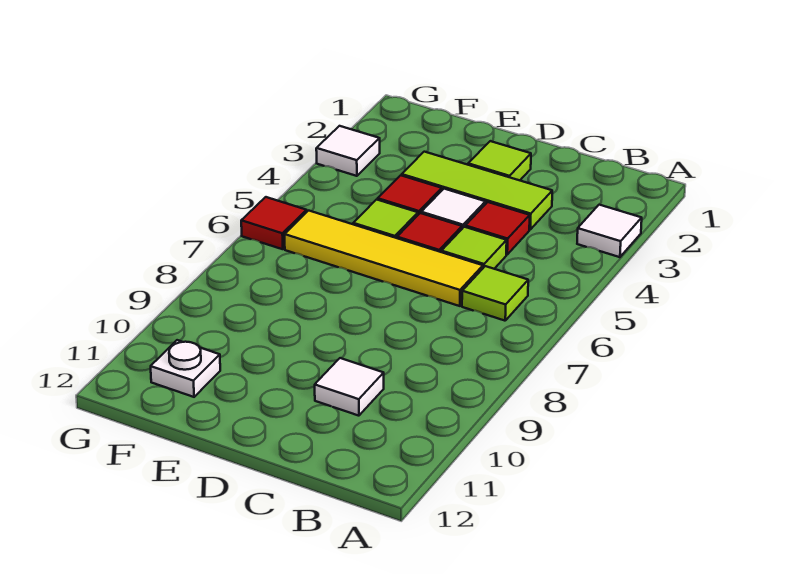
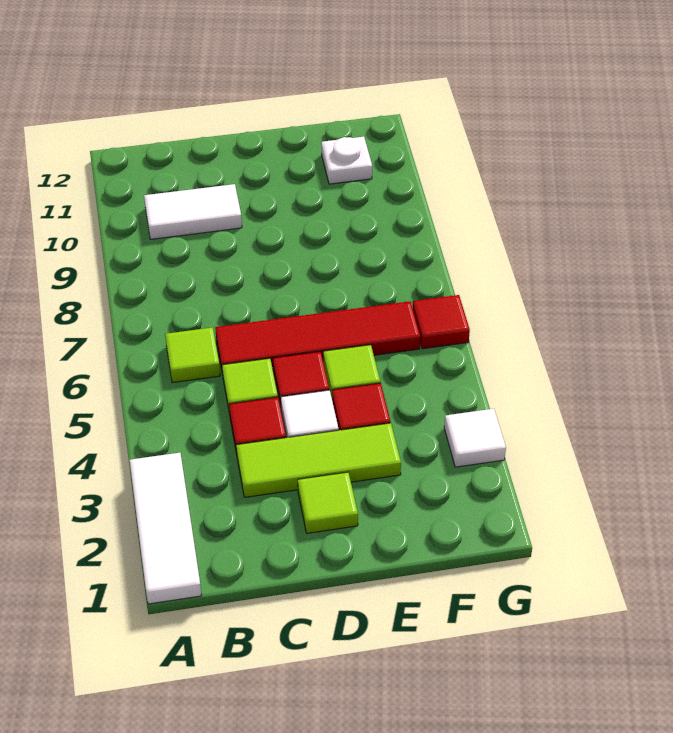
white tile A3 level 1 -> white tile A1:A3 level 1
yellow tile C6:F6 level 1 -> red tile C6:F6 level 1
white tile C10 level 1 -> white tile B10:C10 level 1

